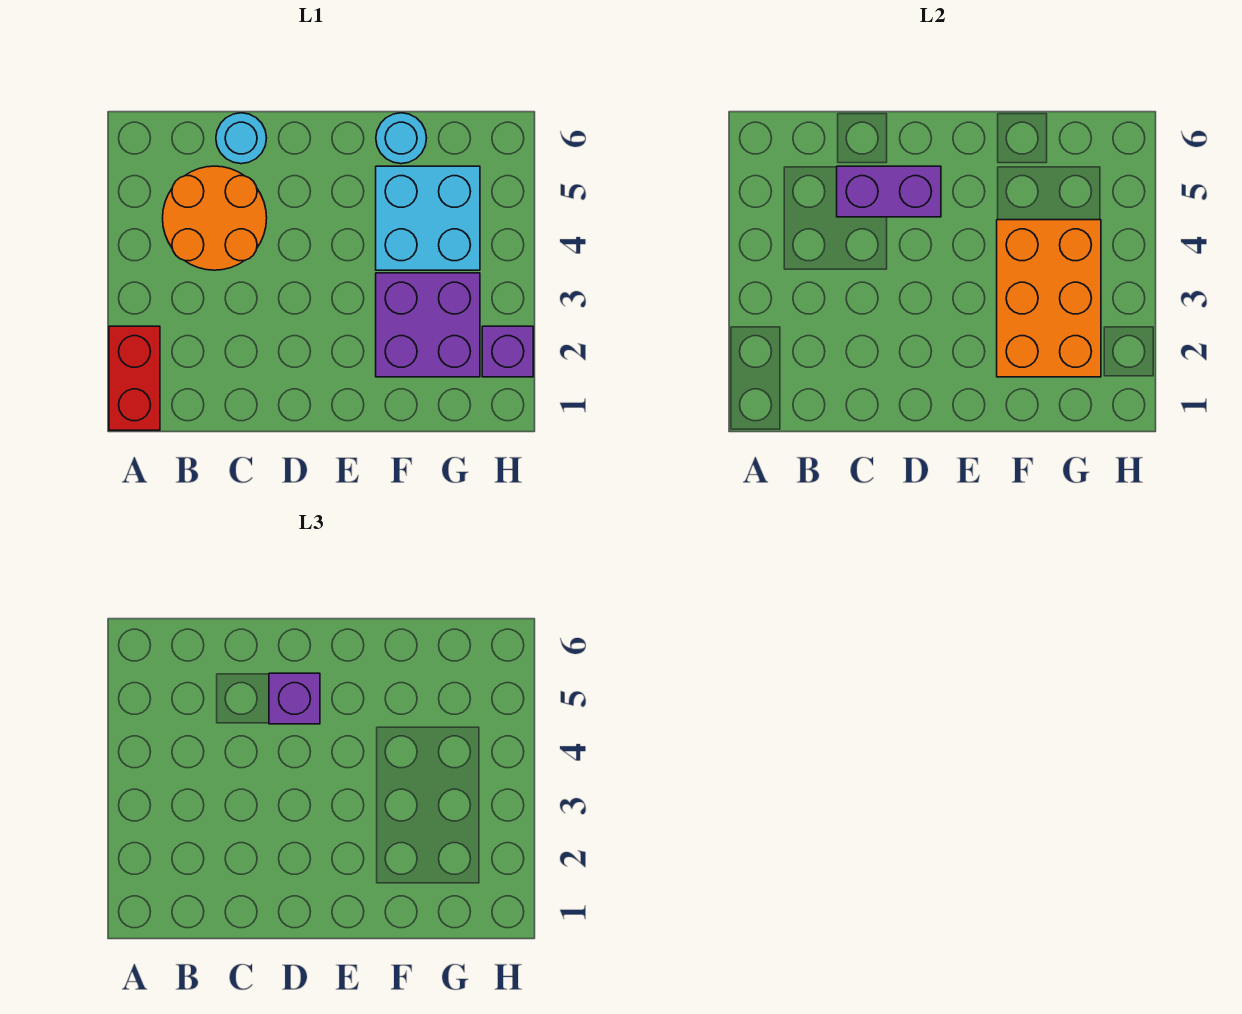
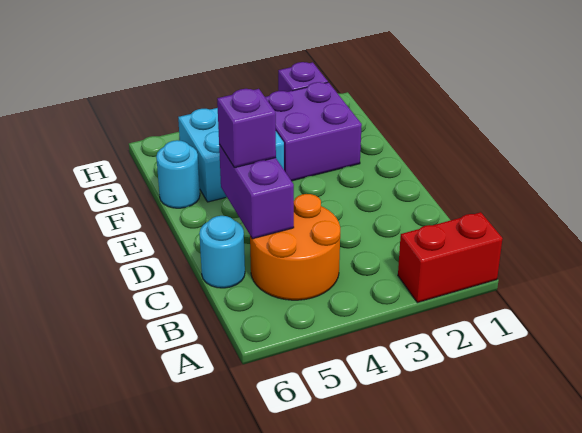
orange brick F2:G4 level 2 -> none

